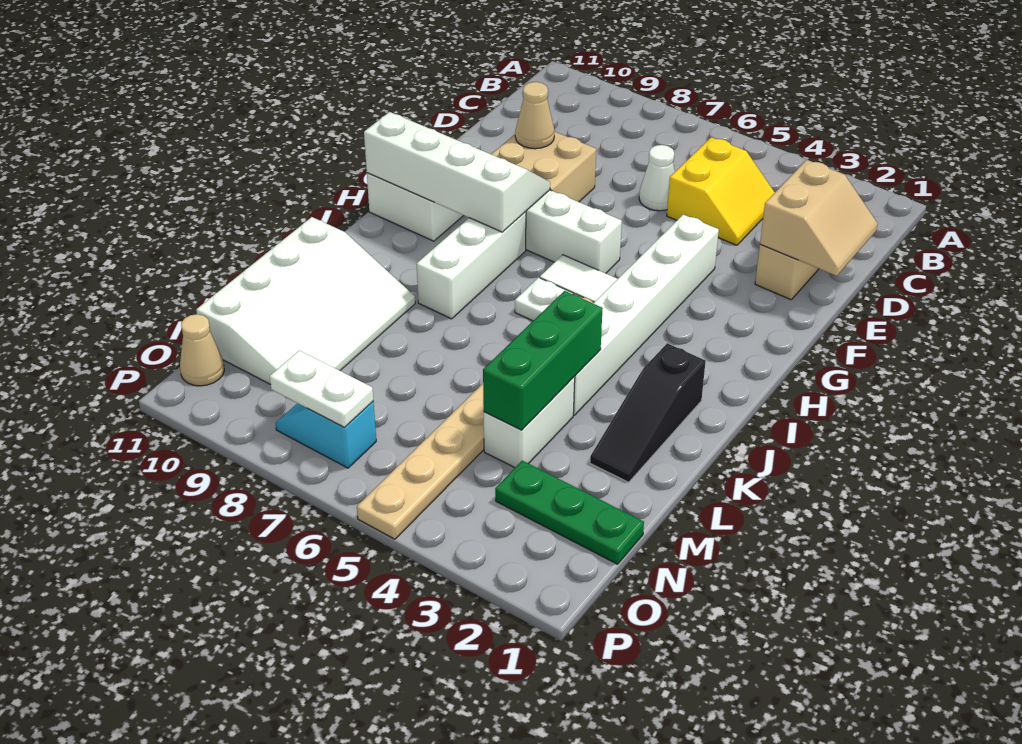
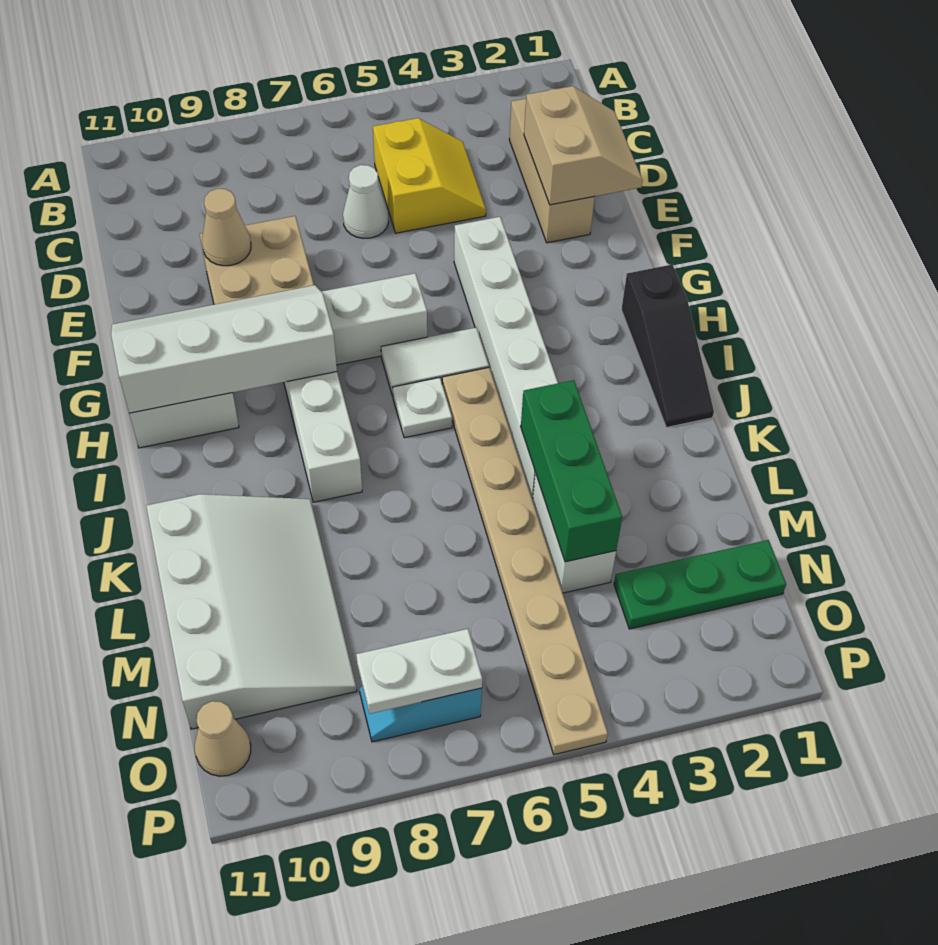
black slope J2:L2 level 1 top J -> black slope H1:J1 level 1 top H

